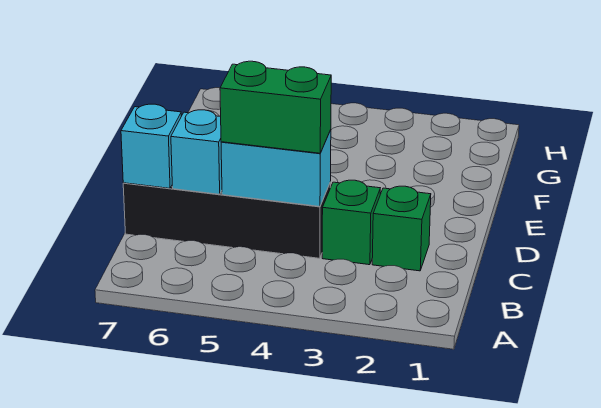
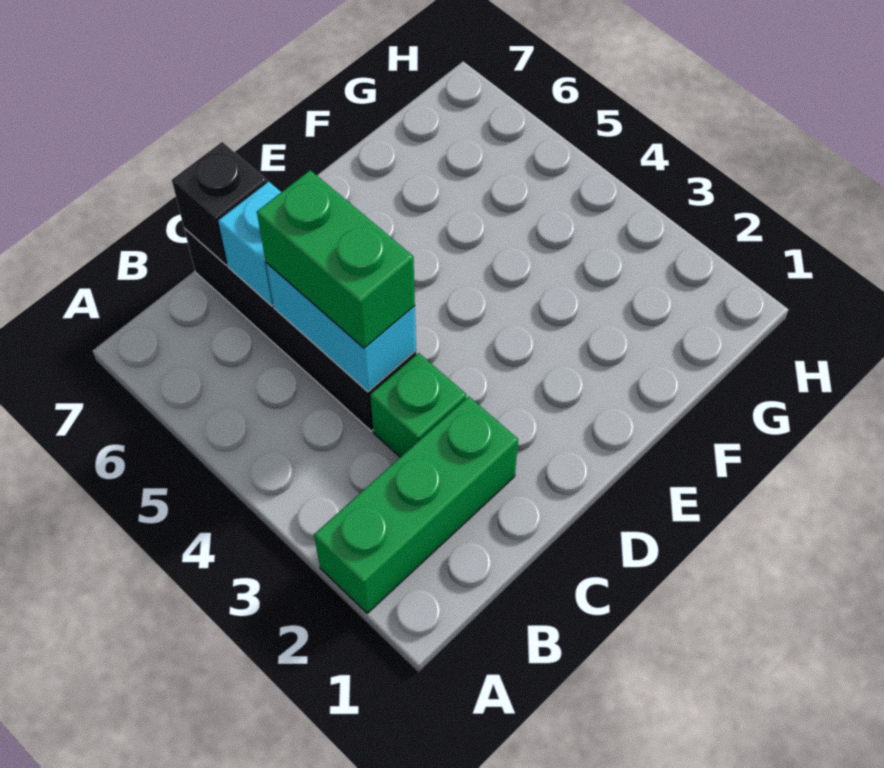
green brick C2 level 1 -> green brick A2:C2 level 1
cyan brick C7 level 2 -> black brick C7 level 2

